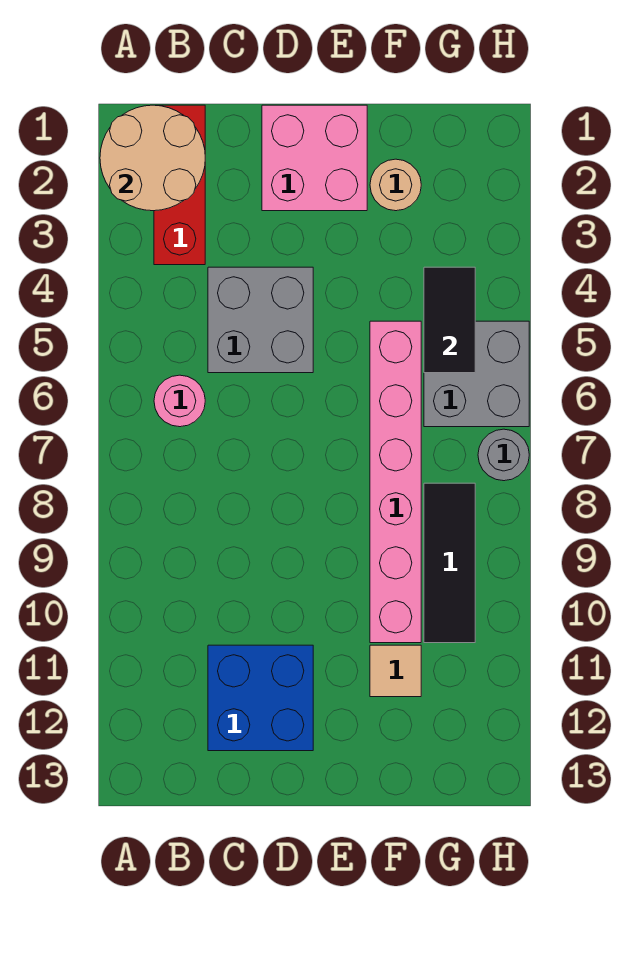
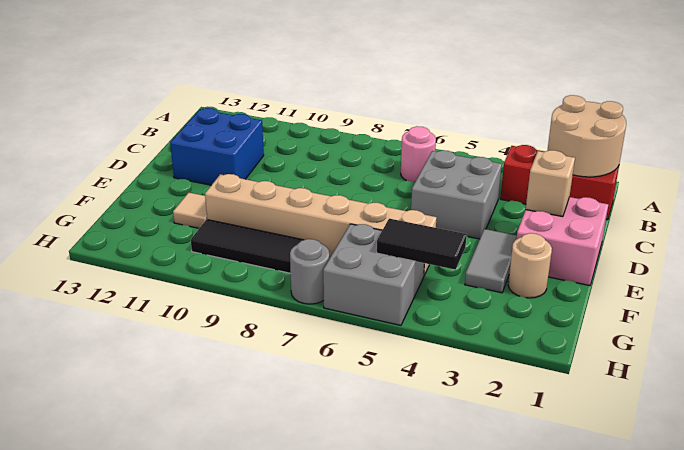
none -> tan brick D2 level 2
none -> grey tile E3:F3 level 1
pink brick F5:F10 level 1 -> tan brick F5:F10 level 1

